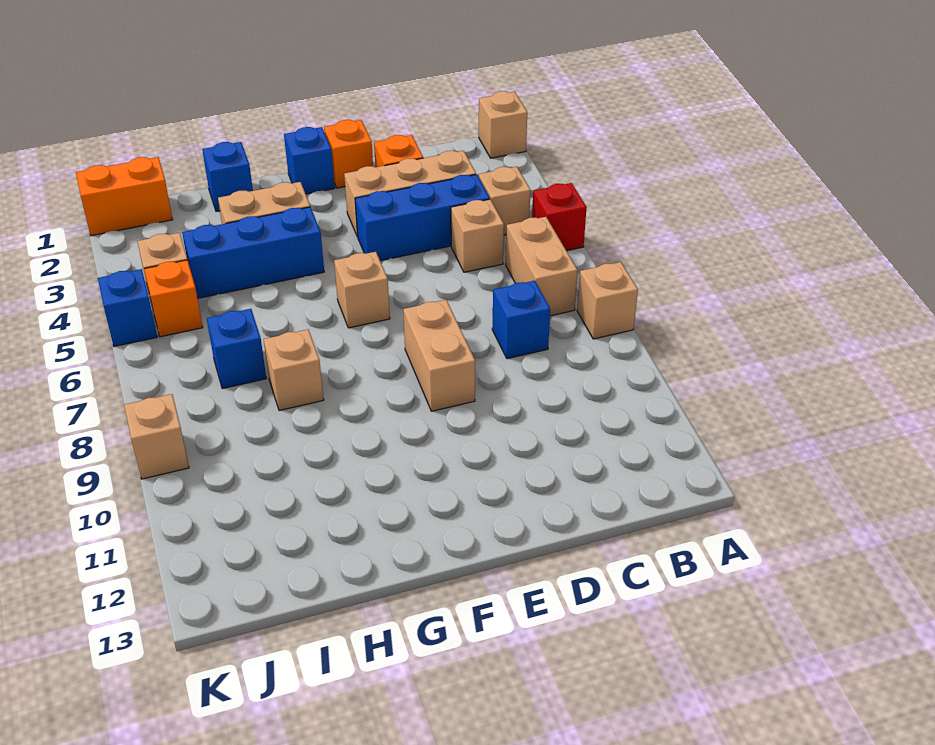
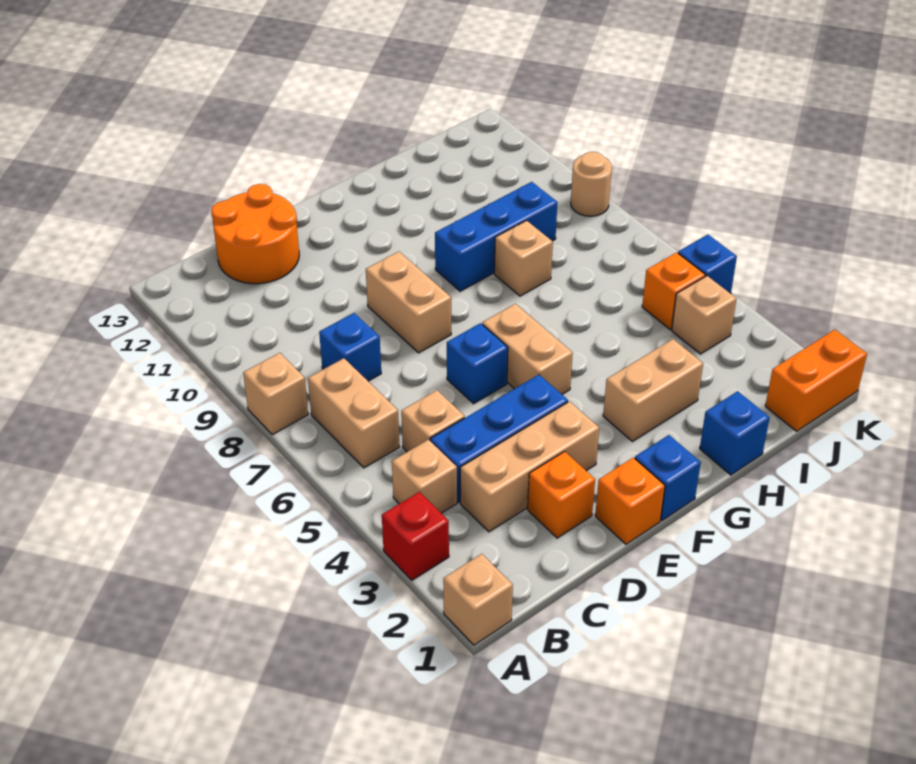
red brick A5 level 1 -> red brick A3 level 1
none -> orange round brick C12:D13 level 1
tan brick F6 level 1 -> tan brick F5:F6 level 1
blue brick G4:I4 level 1 -> blue brick G9:I9 level 1
blue brick I7 level 1 -> blue brick E6 level 1
tan brick K9 level 1 -> tan round brick K9 level 1

